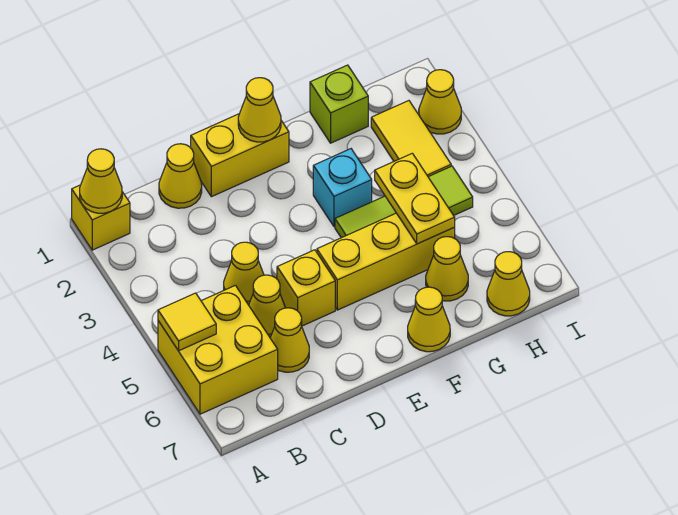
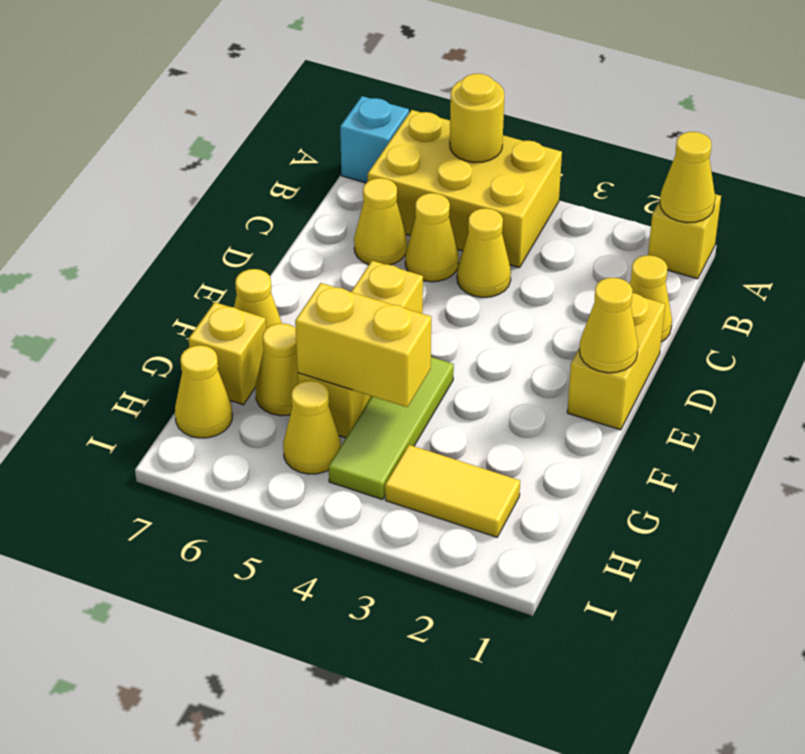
yellow brick A5:B6 level 1 -> yellow brick A4:B6 level 1
yellow tile A5 level 2 -> yellow round brick A5 level 2
yellow brick D5 level 1 -> yellow brick G7 level 1
cyan brick F3 level 1 -> cyan brick A7 level 1
lime brick G1 level 1 -> none
yellow plate G4:G5 level 2 -> yellow brick G4:G5 level 2
yellow cone I2 level 1 -> yellow cone H5 level 1

